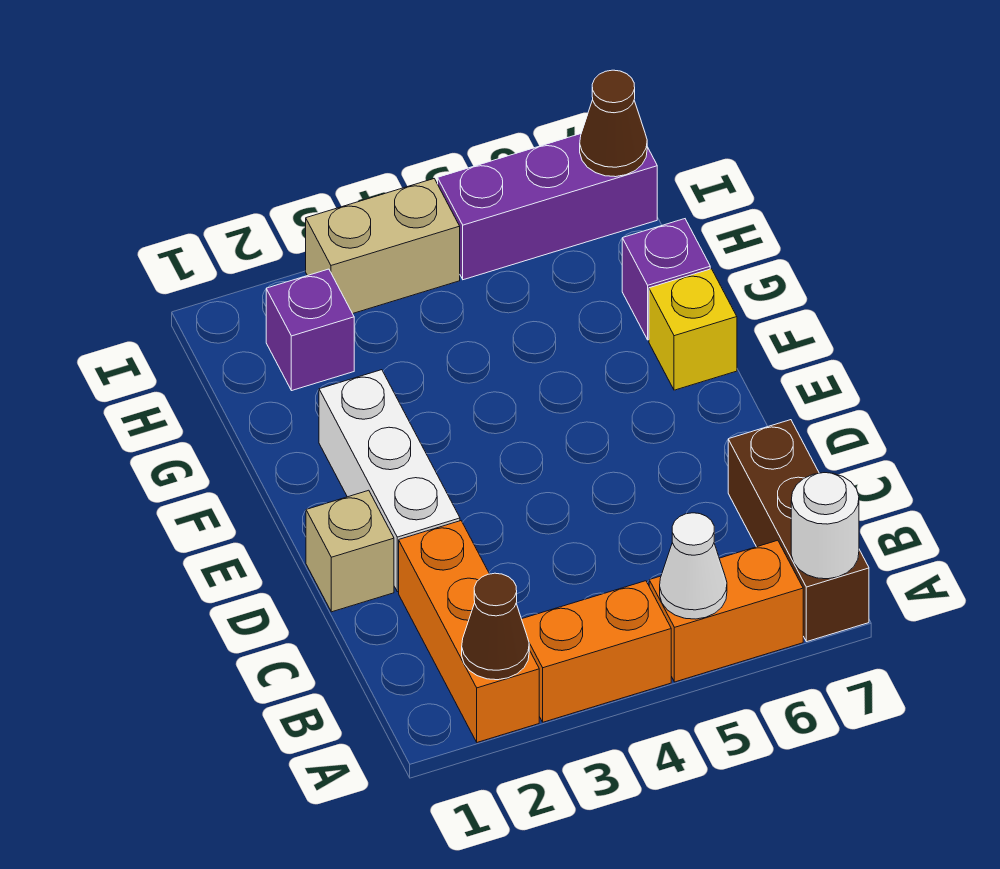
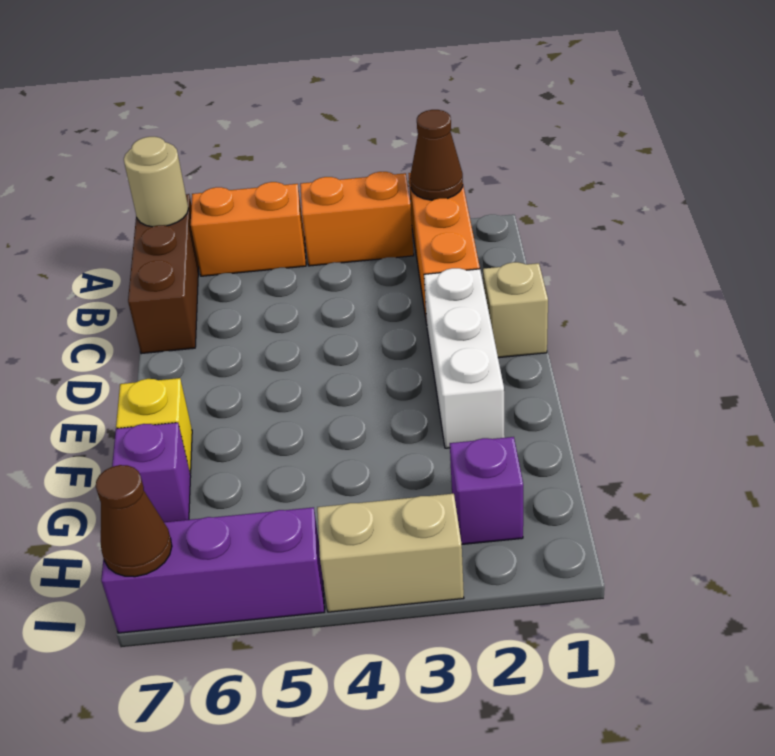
white cone A5 level 2 -> none
white round brick A7 level 2 -> tan round brick A7 level 2

